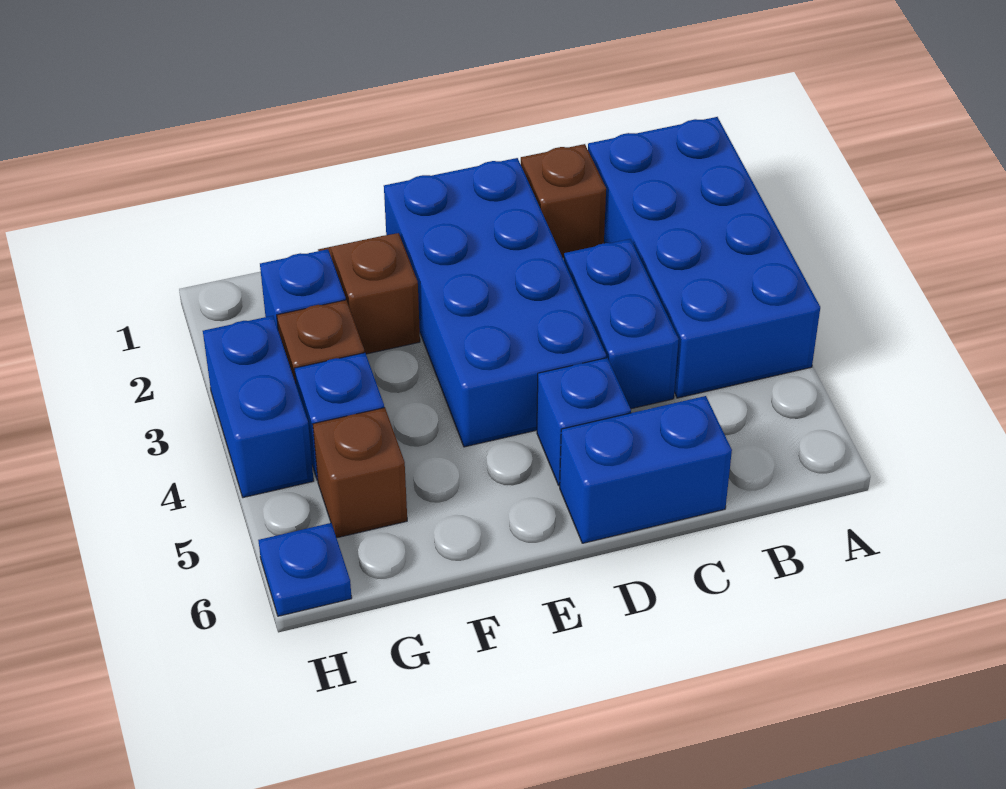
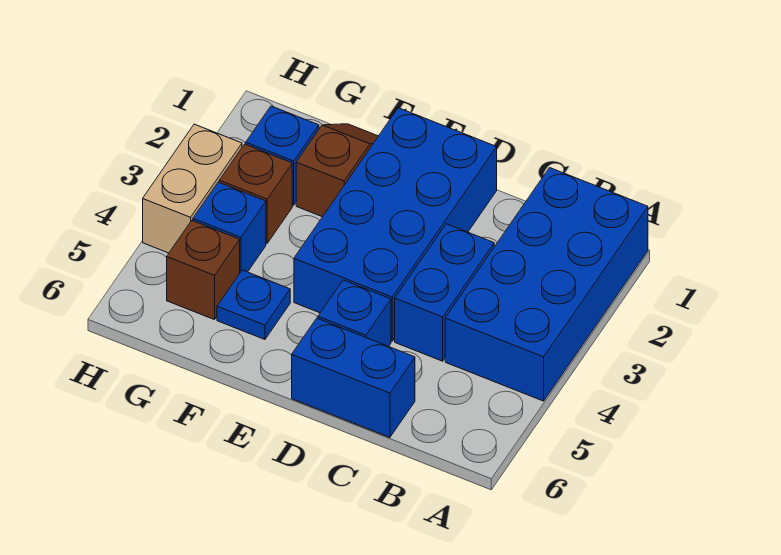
brown brick C1 level 1 -> none
blue brick H3:H4 level 1 -> tan brick H3:H4 level 1
blue plate H6 level 1 -> blue plate F5 level 1

